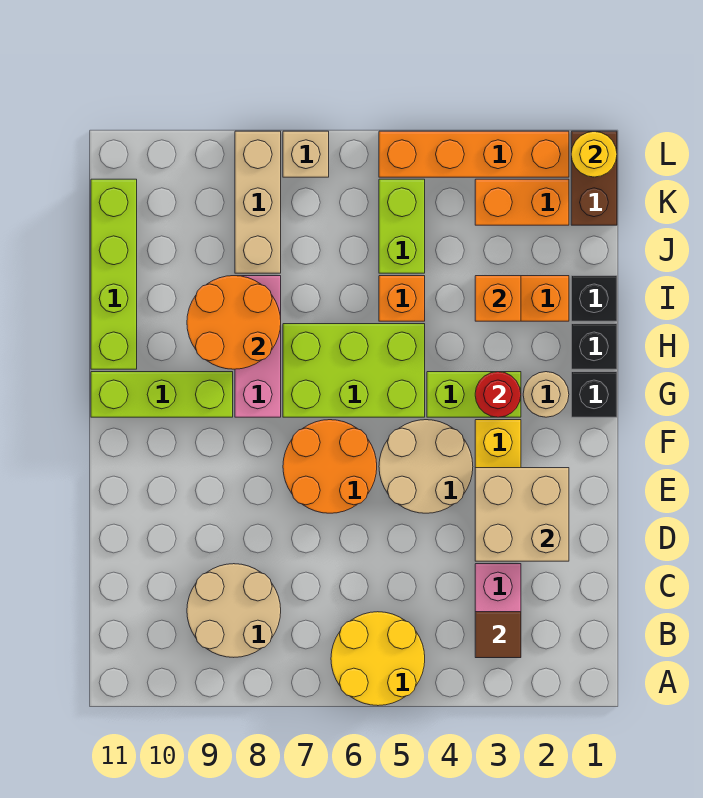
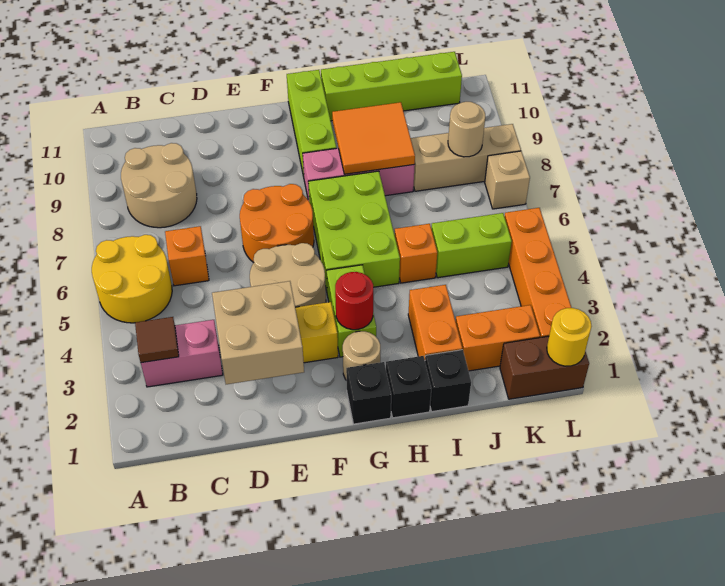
orange round brick H8:I9 level 2 -> orange tile H8:I9 level 2
orange brick I3 level 2 -> orange brick C6 level 1
orange brick K2:K3 level 1 -> orange brick J2:K2 level 1
none -> tan round brick K8 level 2

